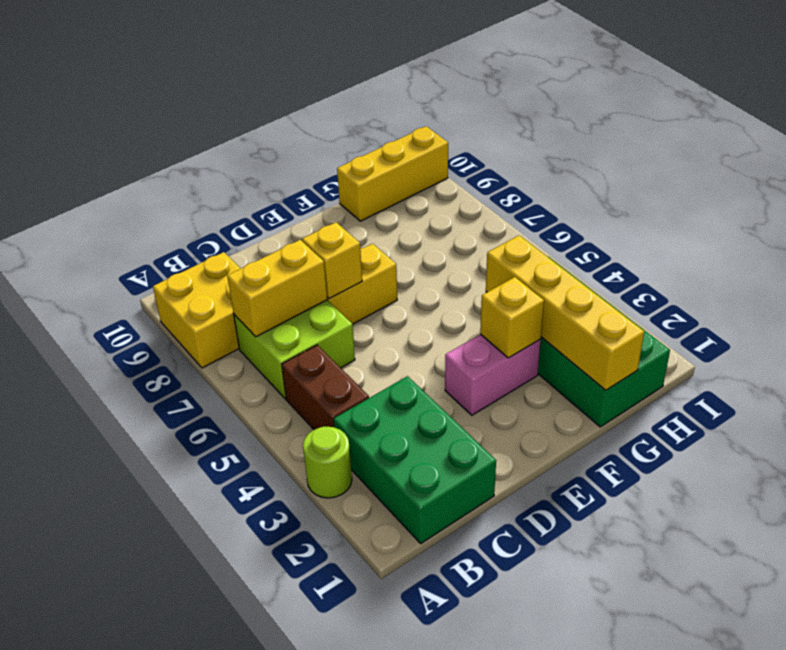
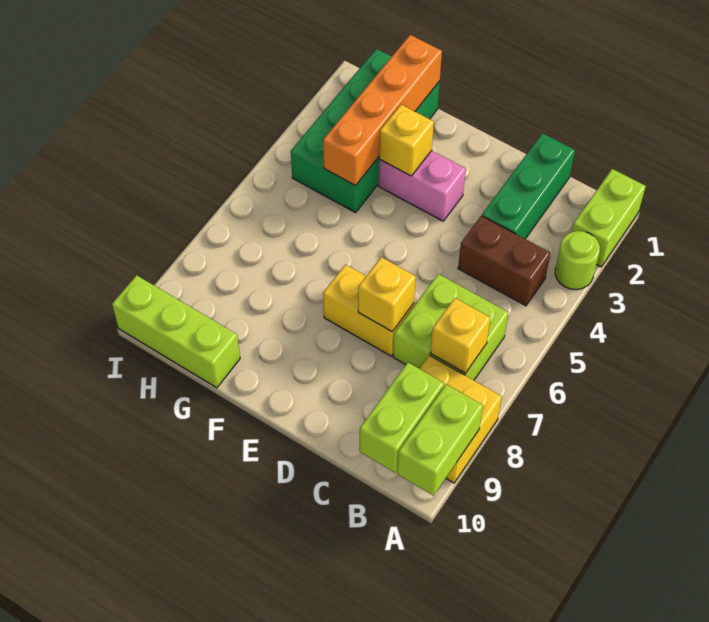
none -> lime brick A1:A2 level 1
none -> lime brick A9:A10 level 2
green brick B1:C3 level 1 -> green brick C1:C3 level 1
brown brick B4:B5 level 1 -> brown brick B4:C4 level 1
yellow brick B7:C7 level 2 -> yellow brick B7 level 2
none -> lime brick B9:B10 level 2
yellow brick G1:G4 level 2 -> orange brick G1:G4 level 2
yellow brick G10:I10 level 1 -> lime brick G10:I10 level 1

